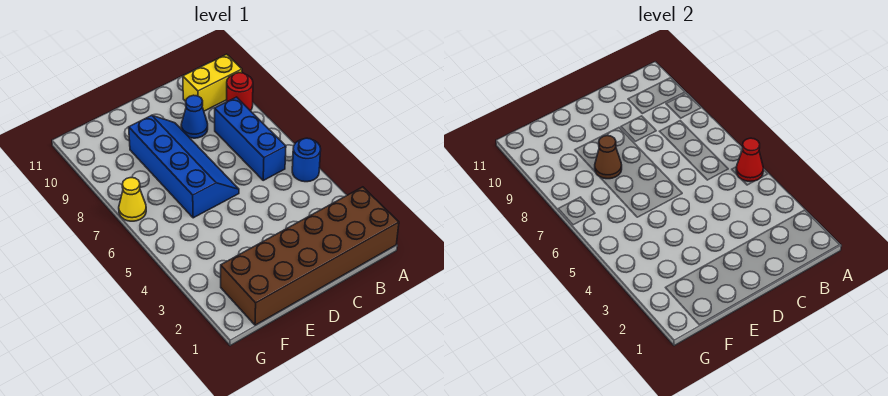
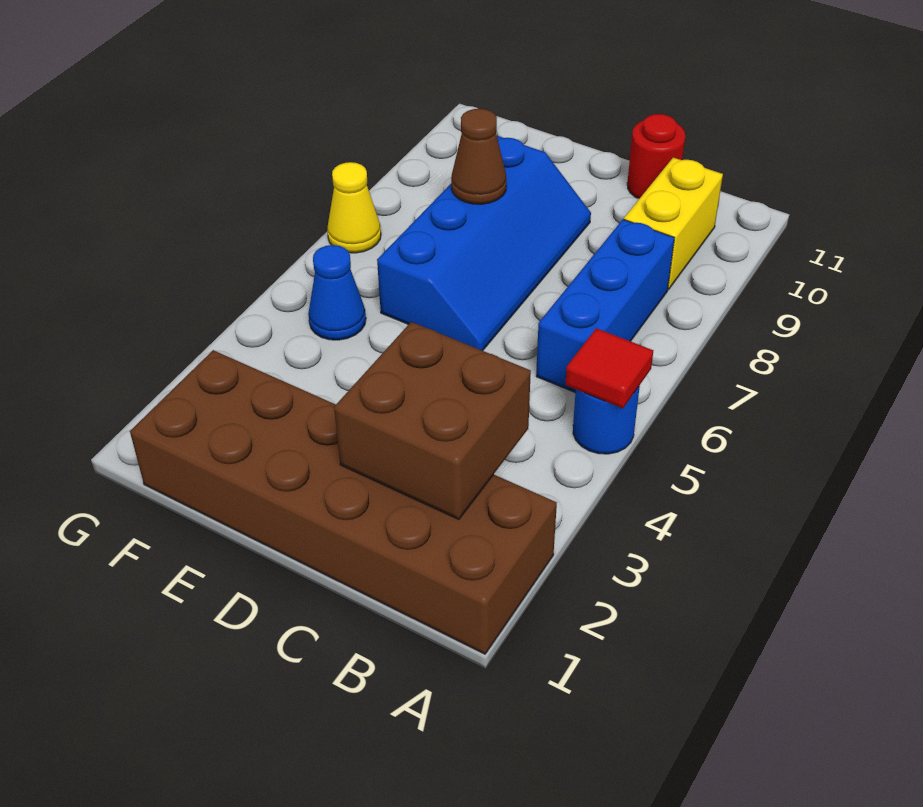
red cone A5 level 2 -> red tile A5 level 2
red round brick A9 level 1 -> red round brick C11 level 1
yellow brick A10:B10 level 1 -> yellow brick B9:B10 level 1
none -> brown brick B2:C3 level 2
blue cone C9 level 1 -> blue cone F5 level 1

